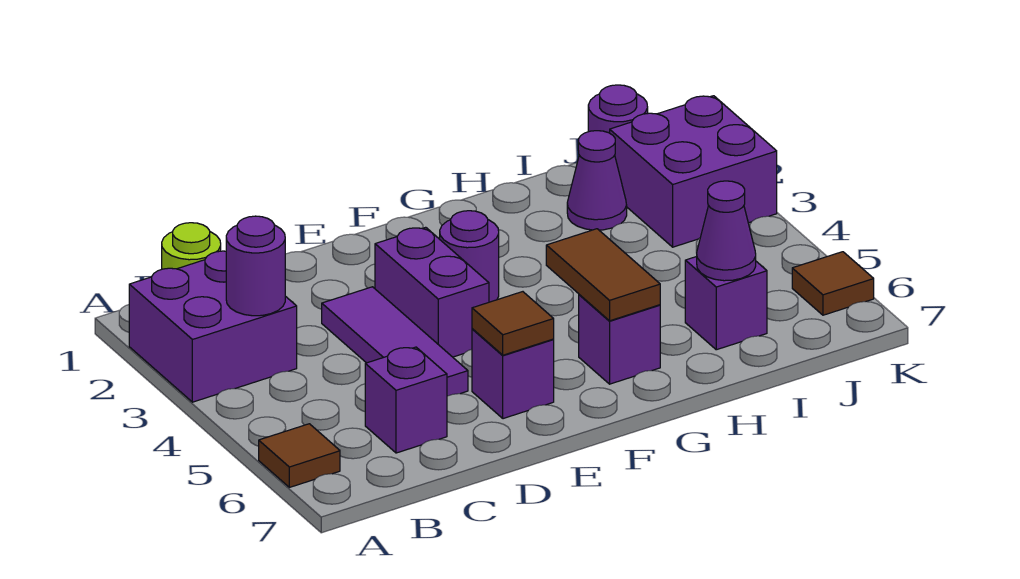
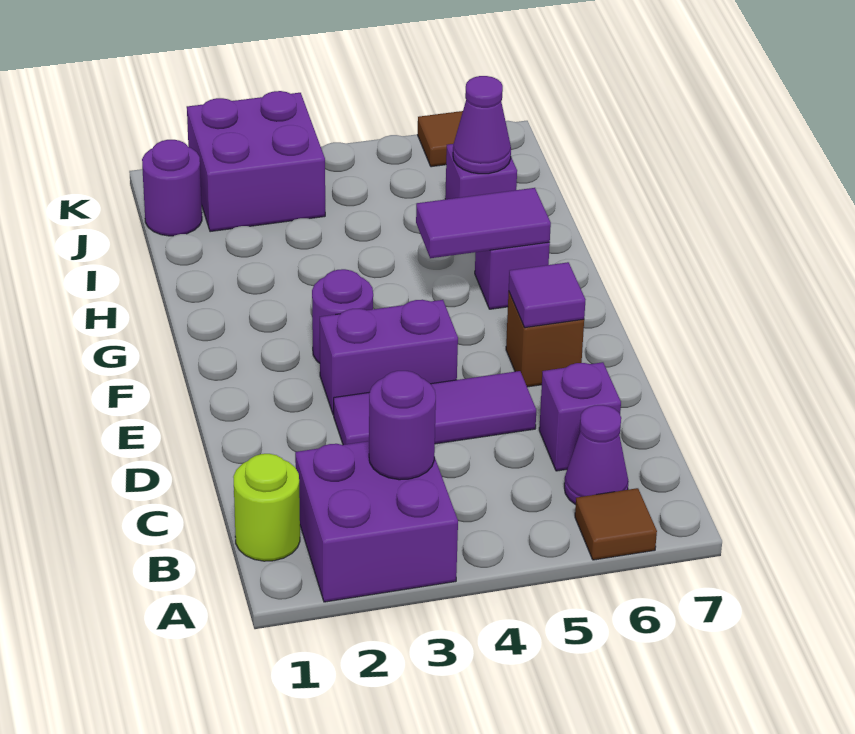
purple brick E6 level 1 -> brown brick E6 level 1
brown tile E6 level 2 -> purple tile E6 level 2
brown tile G5:G6 level 2 -> purple tile G5:G6 level 2
purple cone I2 level 1 -> purple cone B6 level 1

